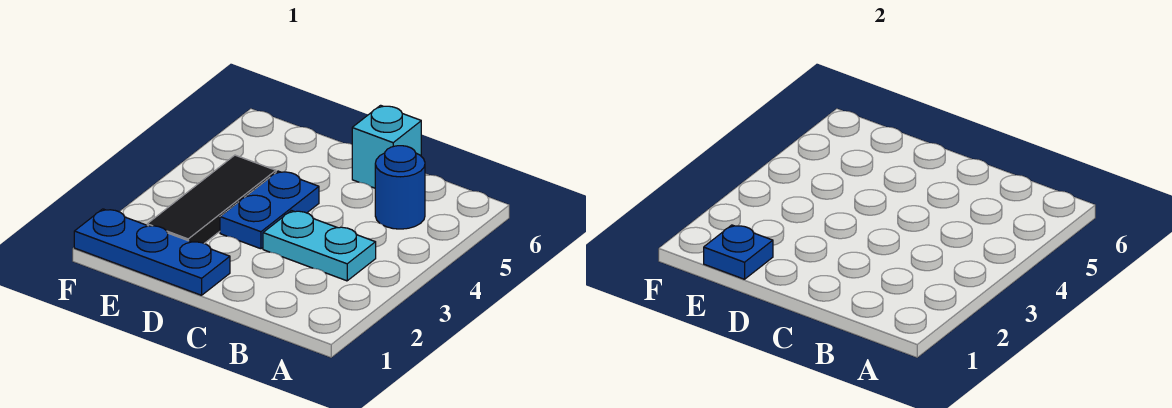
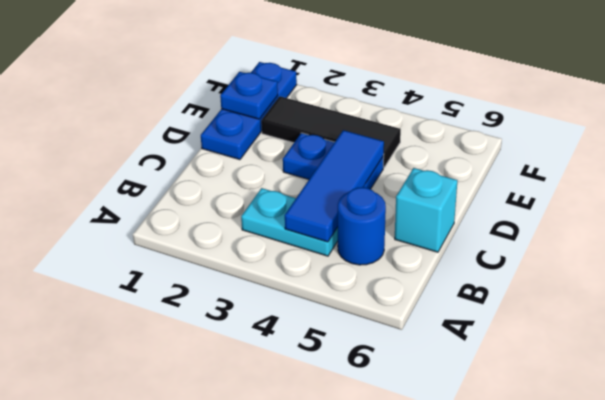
cyan plate B3:C3 level 1 -> cyan plate B3:B4 level 1
none -> blue tile B4:D4 level 2

